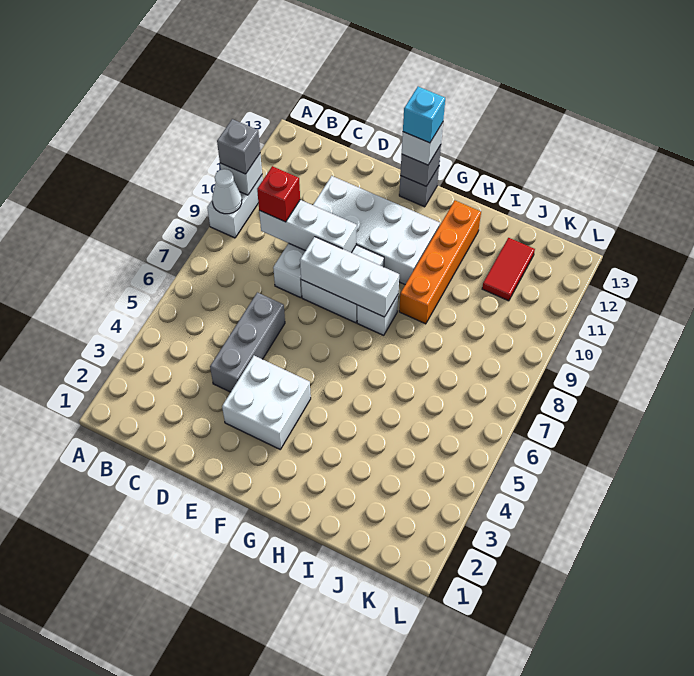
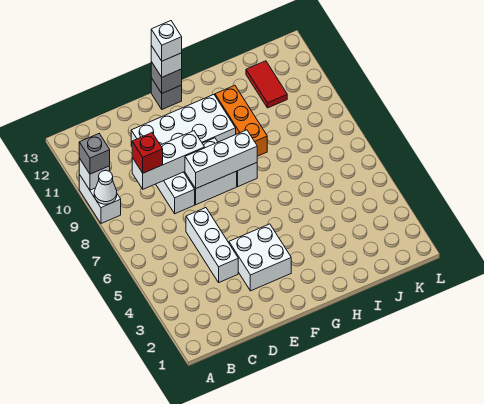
grey brick D4:D6 level 1 -> white brick D4:D6 level 1
cyan brick F13 level 4 -> white brick F13 level 4
orange brick H9:H12 level 1 -> orange brick H9:H11 level 1

